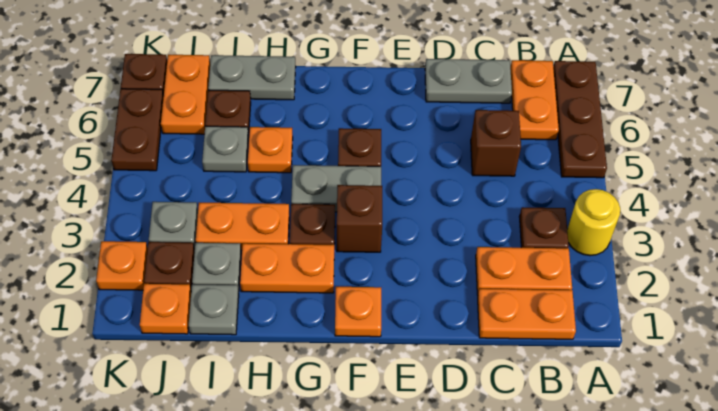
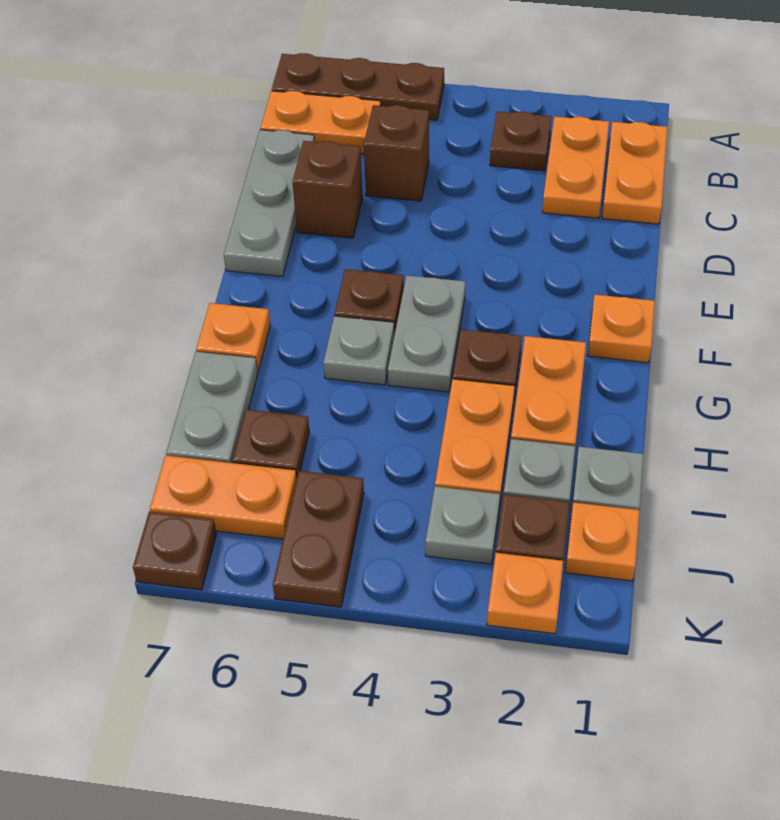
yellow round brick A3 level 1 -> none
grey plate C7:D7 level 1 -> grey plate C7:E7 level 1
brown brick F3 level 1 -> brown brick D6 level 1
orange plate H5 level 1 -> orange plate G7 level 1
grey plate I5 level 1 -> grey plate G5 level 1
brown plate K5:K6 level 1 -> brown plate J5:K5 level 1

